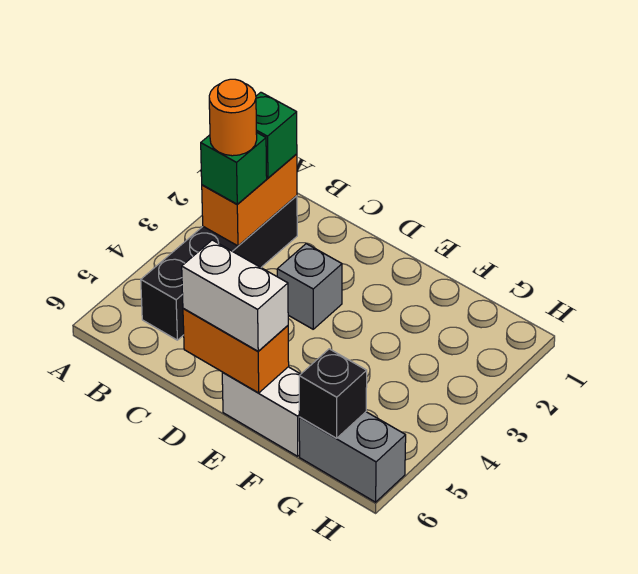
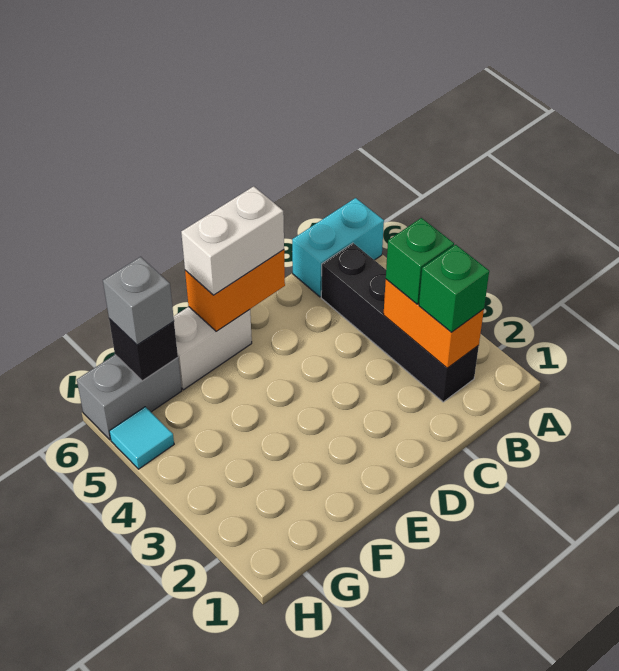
none -> cyan brick A6:B6 level 1
orange round brick B3 level 4 -> none
grey brick D3 level 1 -> grey brick G6 level 3
none -> cyan tile H5 level 1

